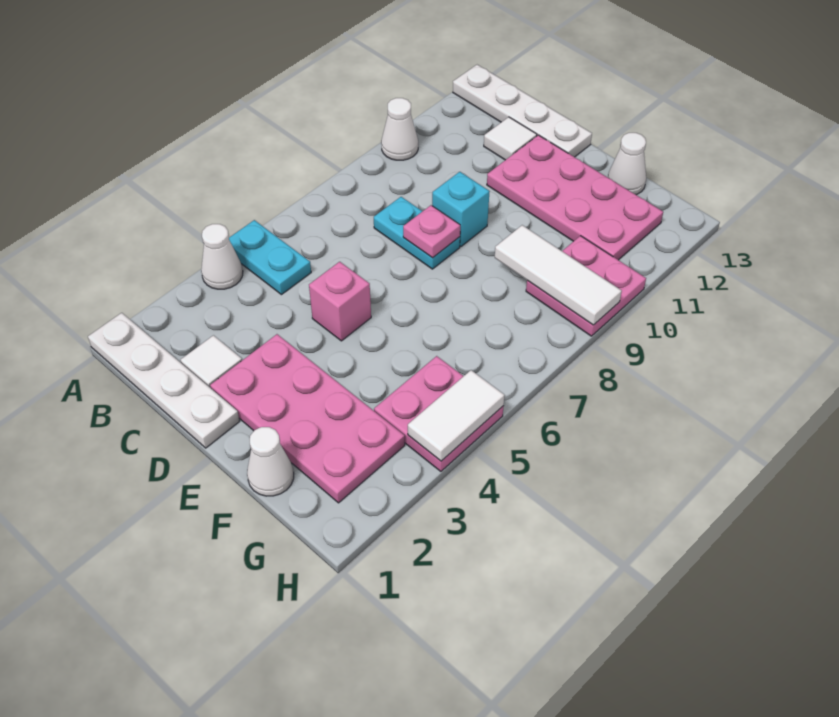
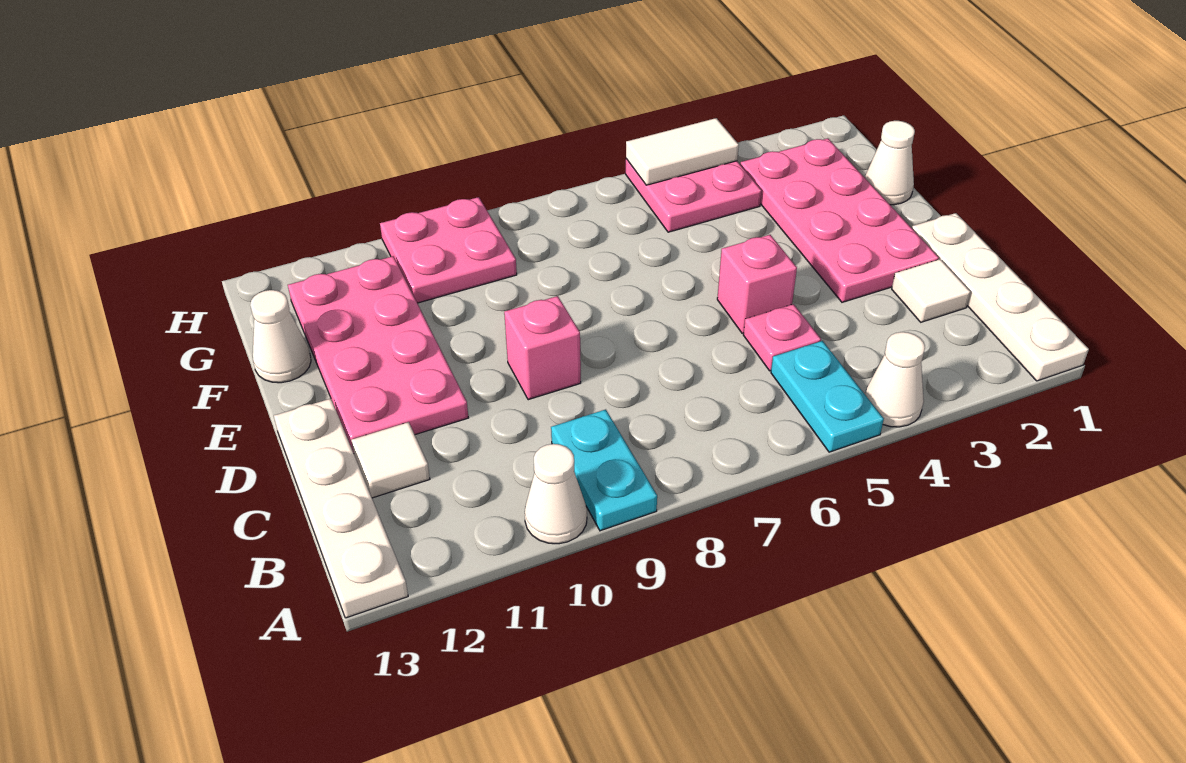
cyan plate C8:D8 level 1 -> cyan plate A9:B9 level 1
pink plate D8 level 2 -> pink plate C5 level 1
cyan brick D9 level 1 -> pink brick D9 level 1
white tile F9:H9 level 2 -> none

